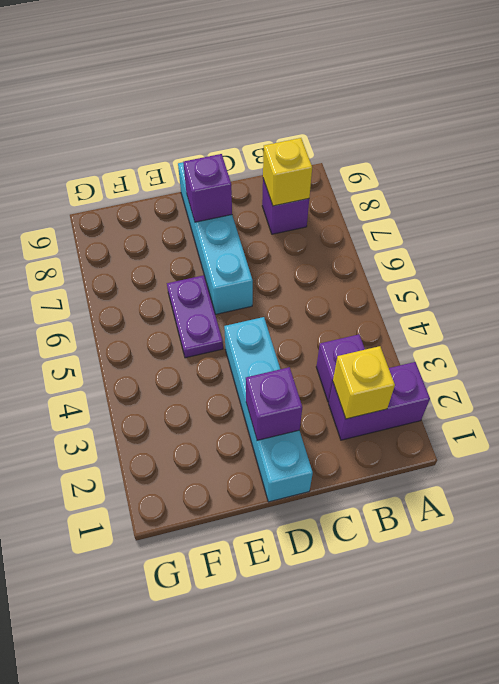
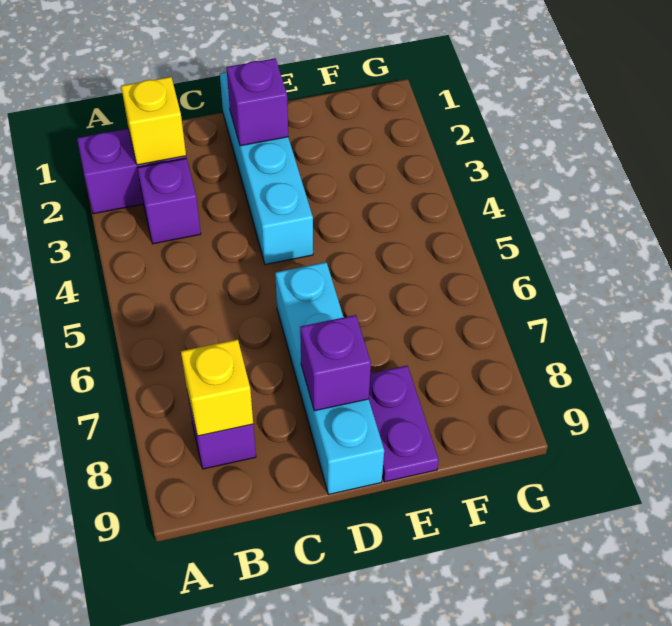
purple plate E5:E6 level 1 -> purple plate E8:E9 level 1

